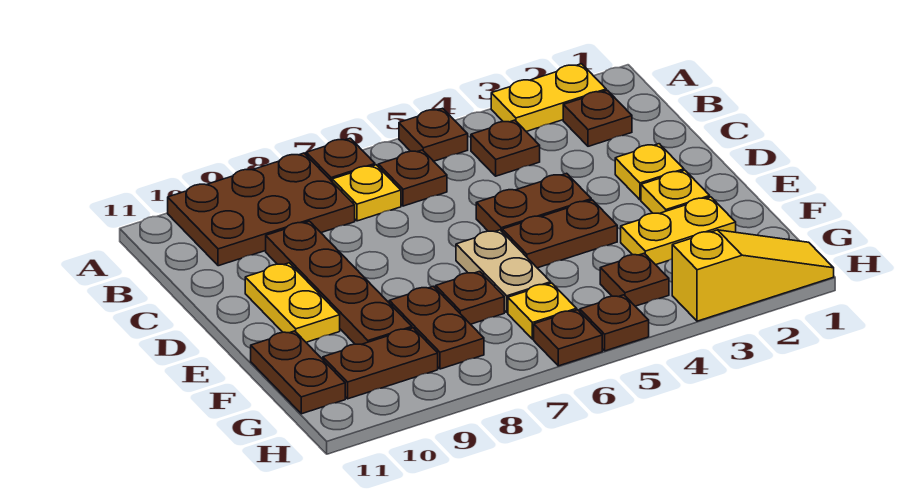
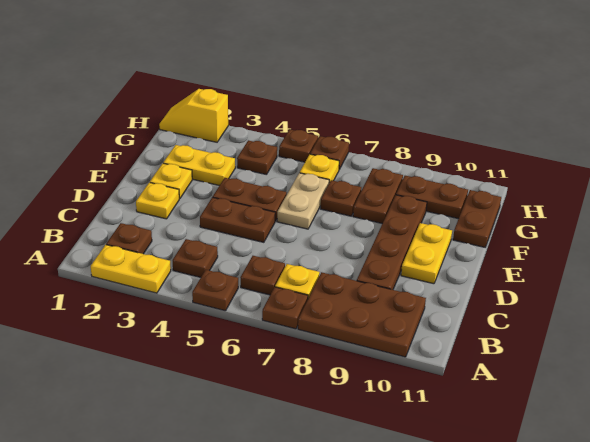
yellow slope H1:H3 level 1 top 3 -> yellow slope H1:H2 level 1 top 2

